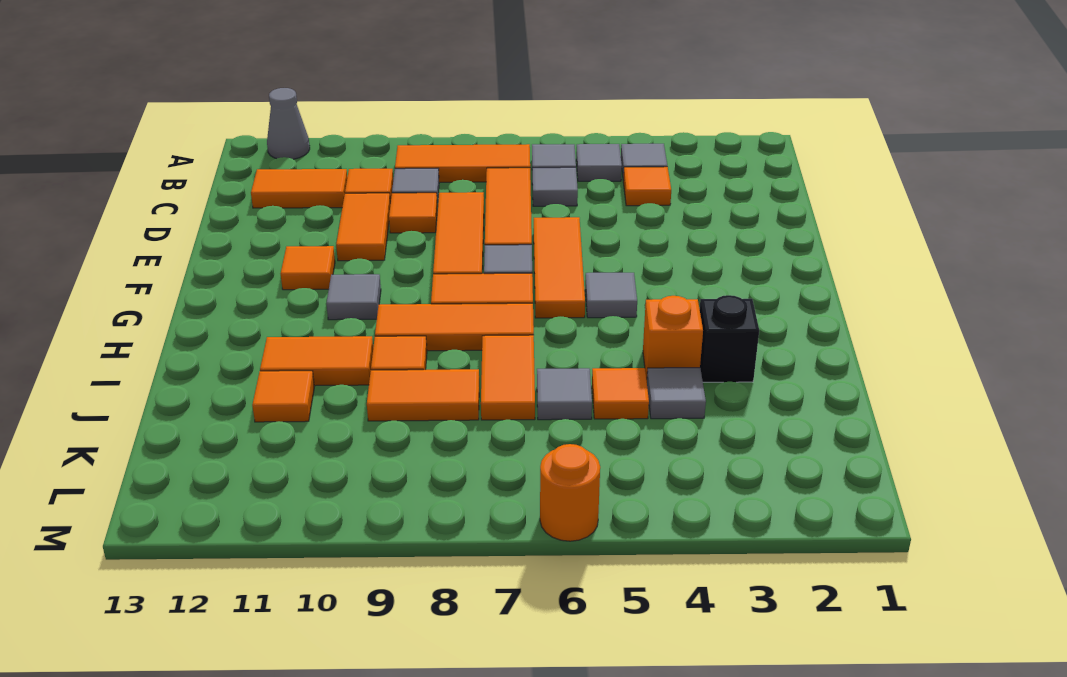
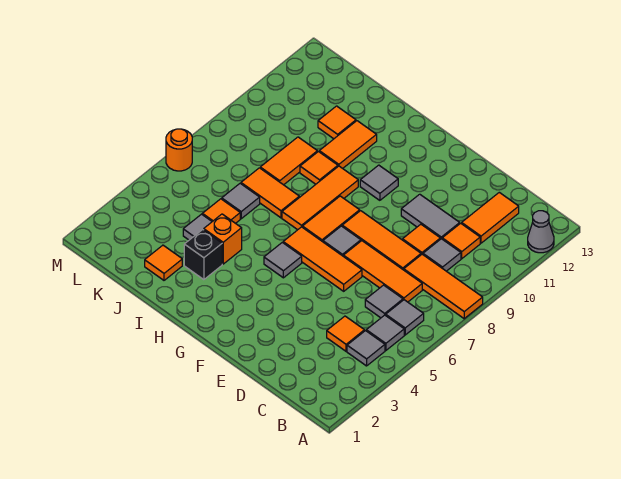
orange tile B7:B9 level 1 -> orange tile A8:C8 level 1
orange tile D10:E10 level 1 -> grey tile D10:E10 level 1
orange tile F11 level 1 -> orange tile J2 level 1

